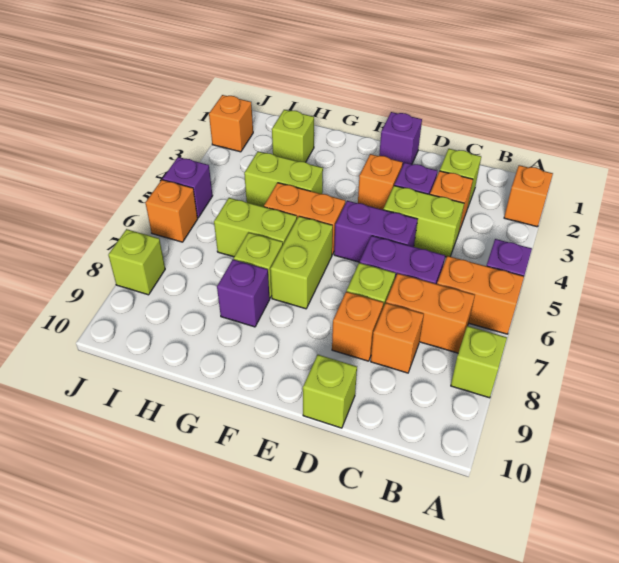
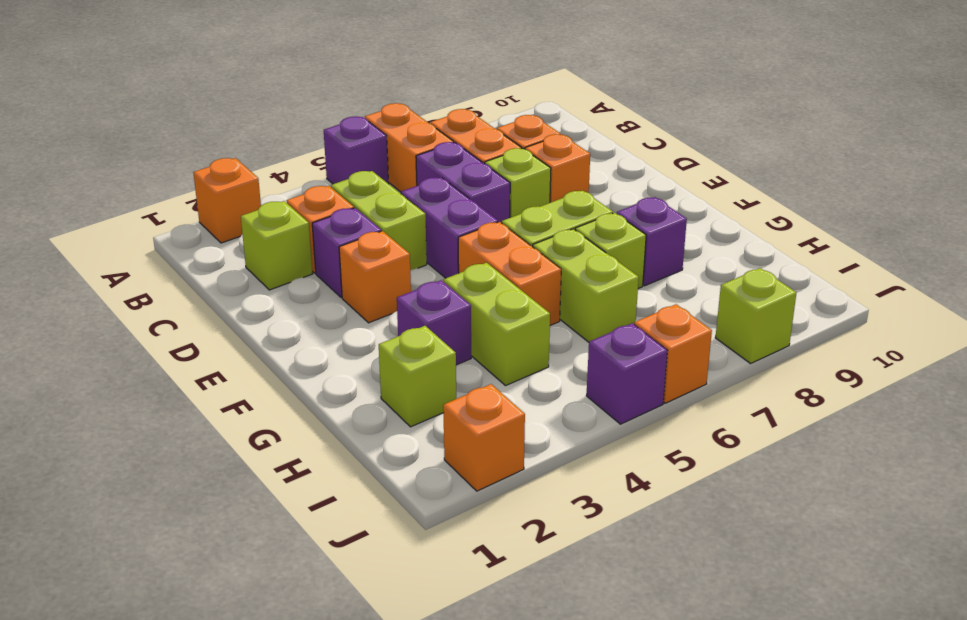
lime brick A8 level 1 -> none
lime brick D10 level 1 -> none
purple brick E1 level 1 -> purple brick G3 level 1

